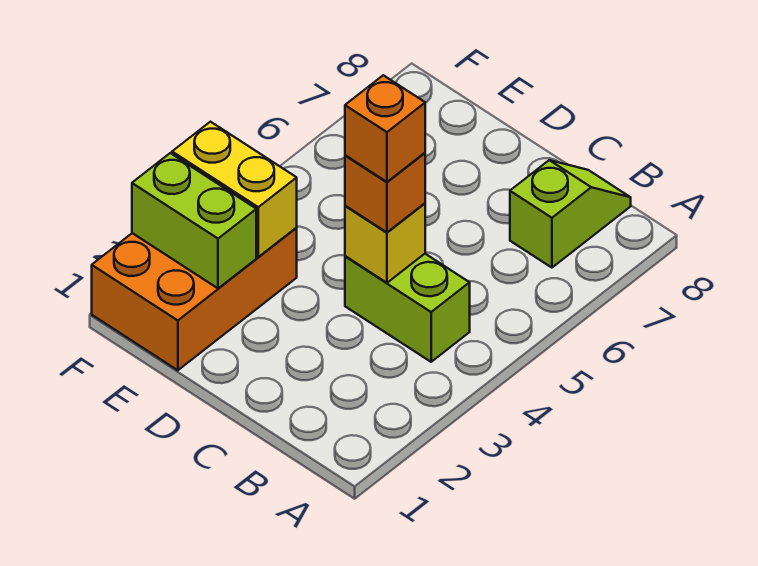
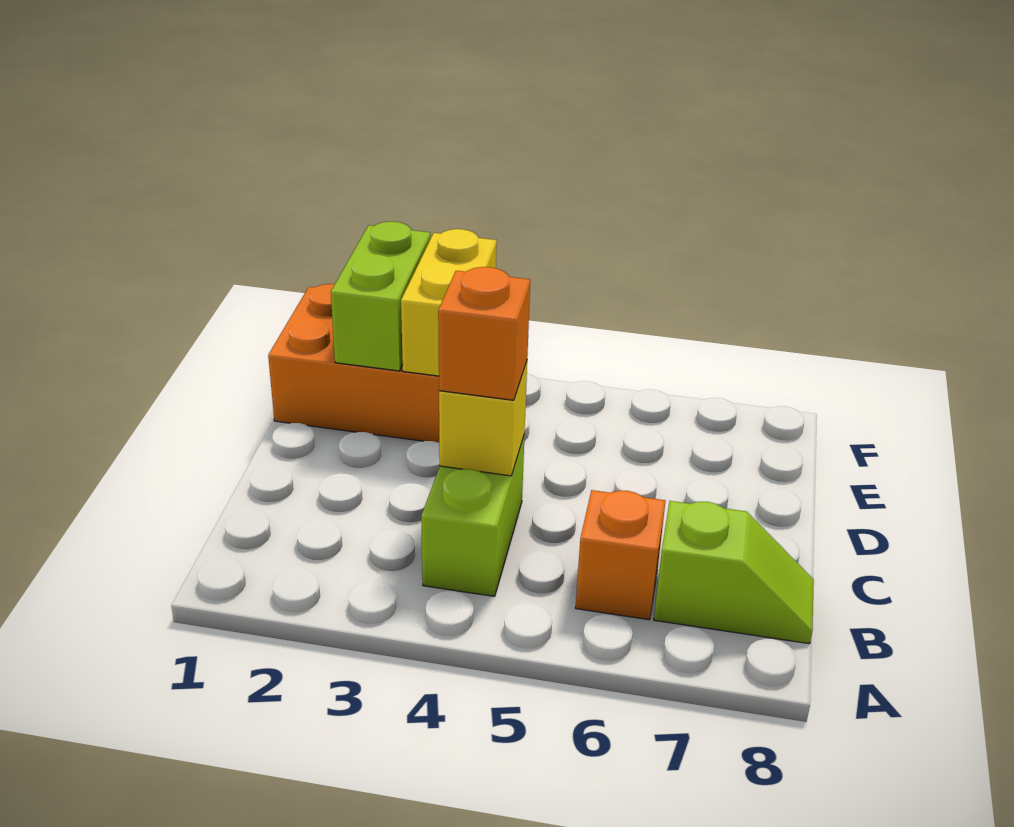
orange brick C4 level 4 -> orange brick B6 level 1

